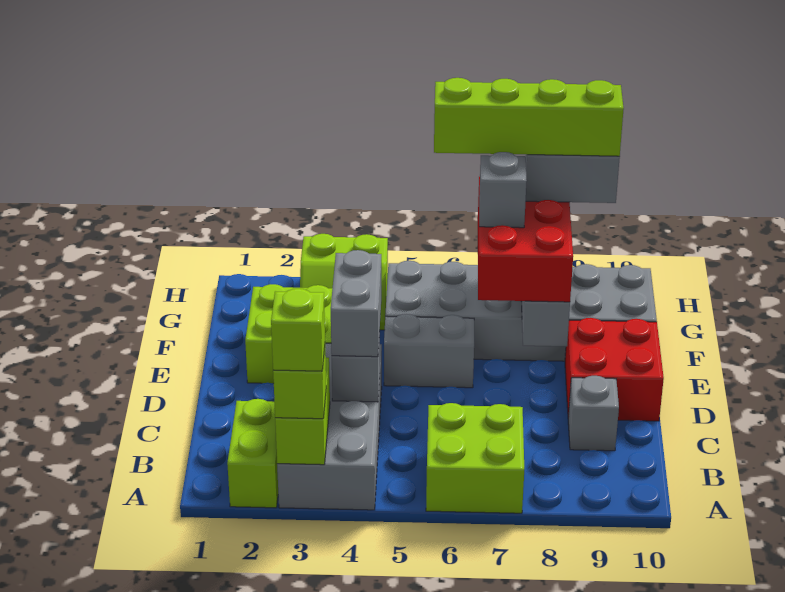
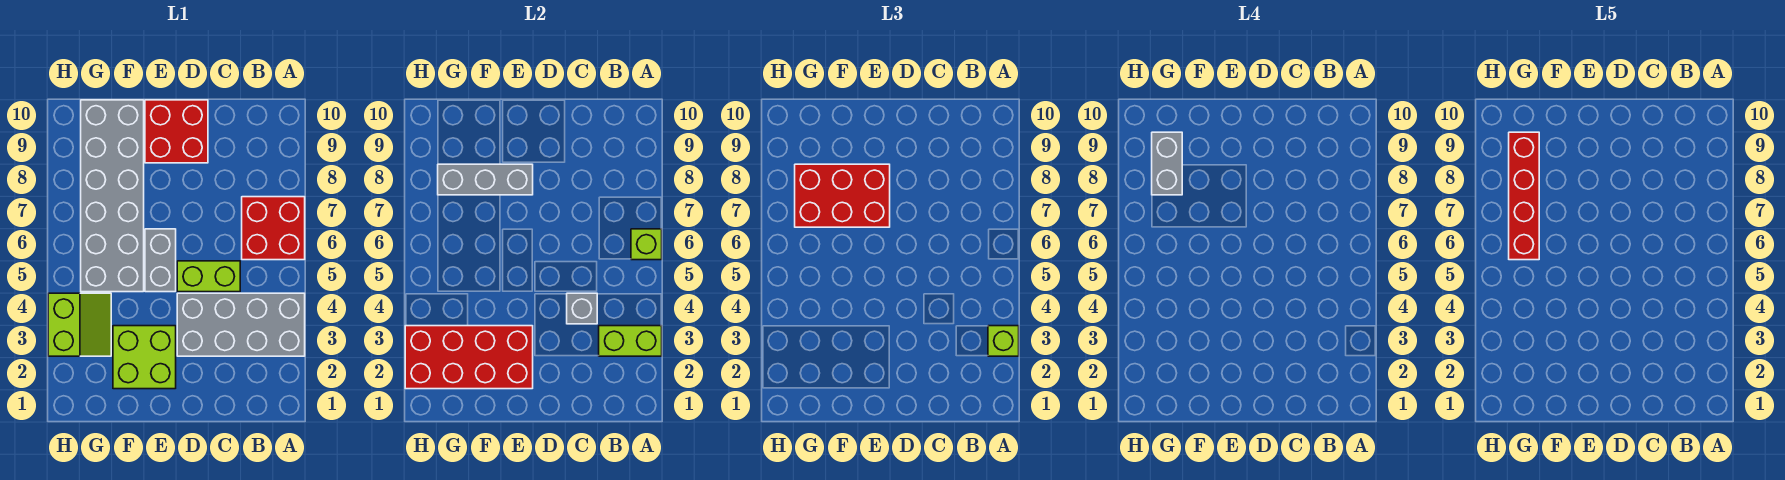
lime brick A2:B2 level 1 -> lime brick C5:D5 level 1
lime brick A3 level 4 -> lime brick A6 level 2
lime brick A6:B7 level 1 -> red brick A6:B7 level 1
grey brick C4:D4 level 3 -> none
grey brick C9 level 1 -> none
none -> red brick E2:H3 level 2
grey brick F7 level 4 -> none
lime brick G6:G9 level 5 -> red brick G6:G9 level 5

